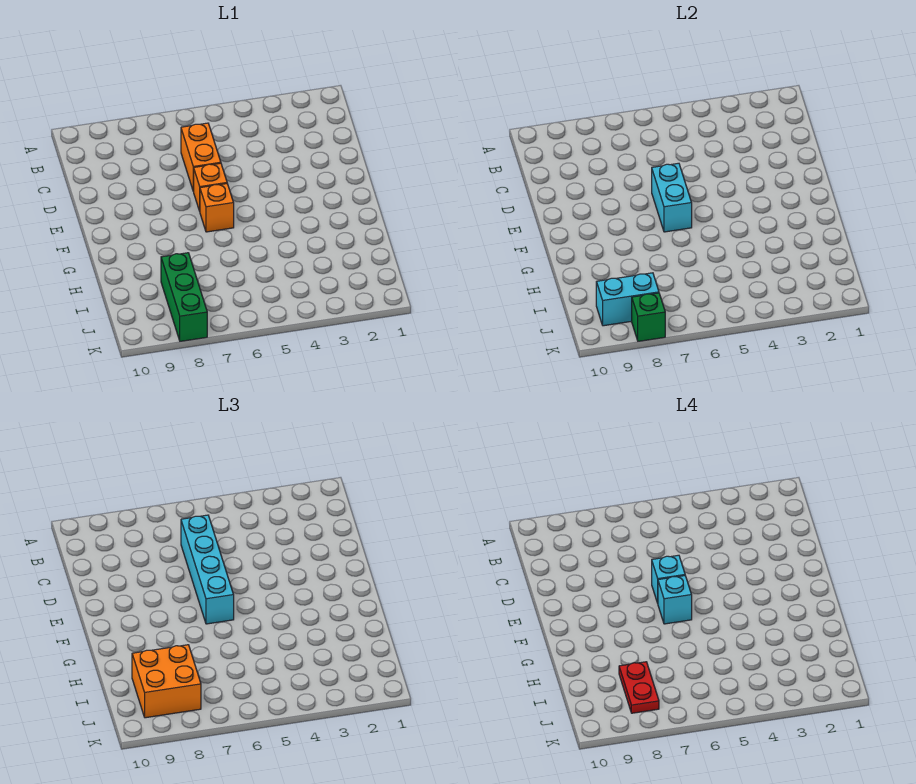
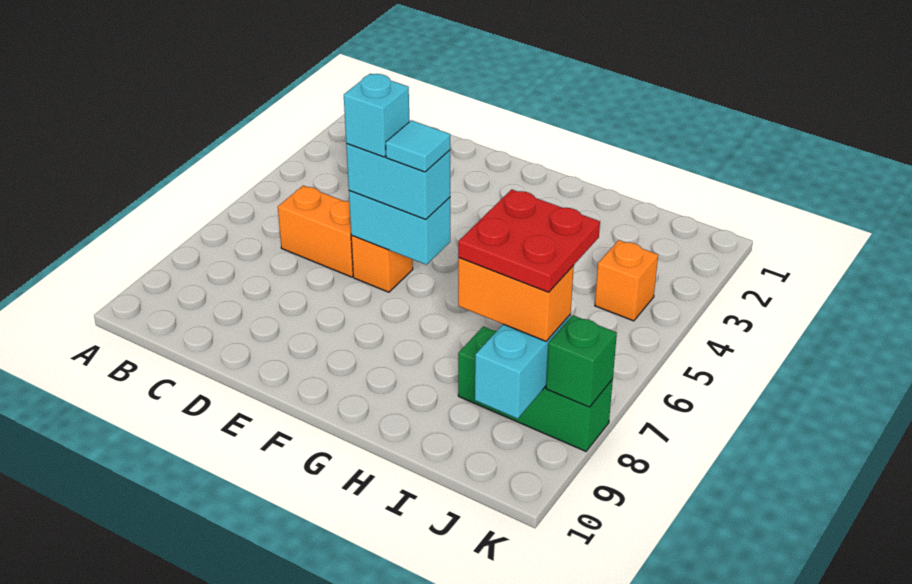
cyan brick C6:F6 level 3 -> cyan brick E6:F6 level 3
orange brick F6 level 1 -> orange brick J4 level 1
cyan brick F6 level 4 -> cyan tile F6 level 4
orange brick I8:J9 level 3 -> orange brick I8:J8 level 3
red plate I8:J8 level 4 -> red plate I7:J8 level 4

